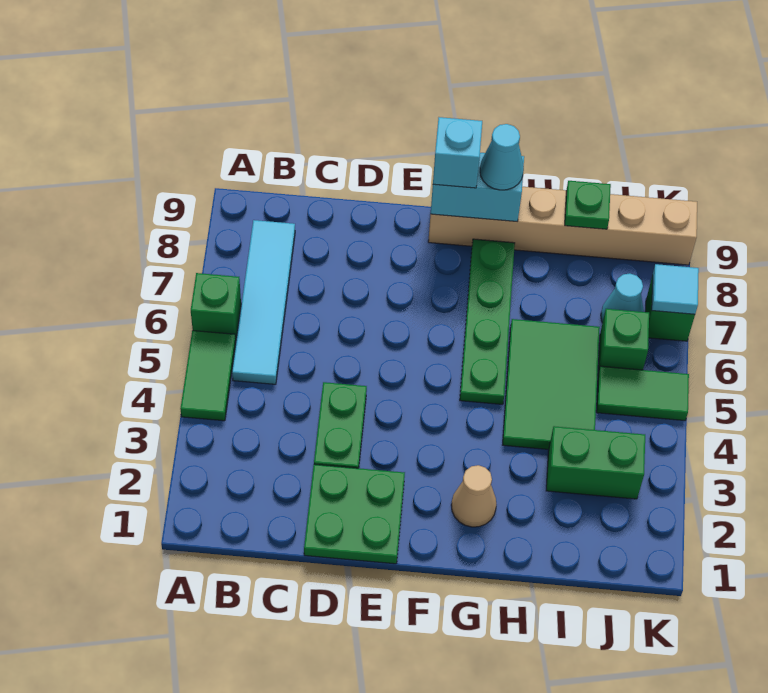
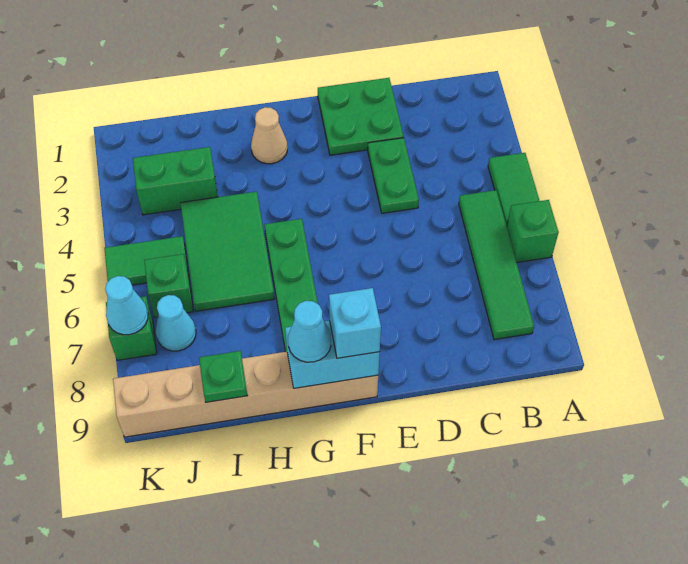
cyan tile B5:B8 level 1 -> green tile B5:B8 level 1
cyan tile K7 level 2 -> cyan cone K7 level 2

